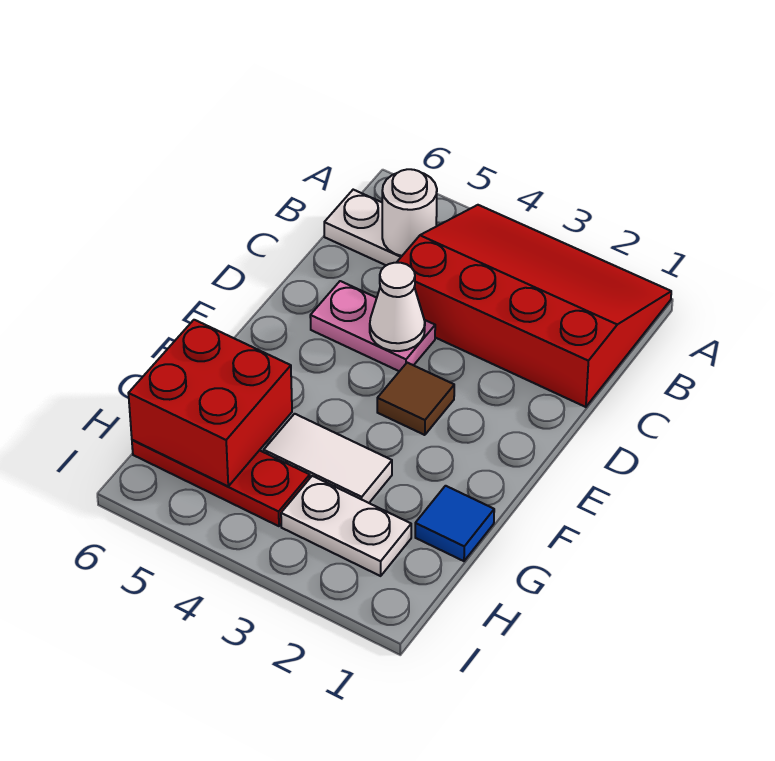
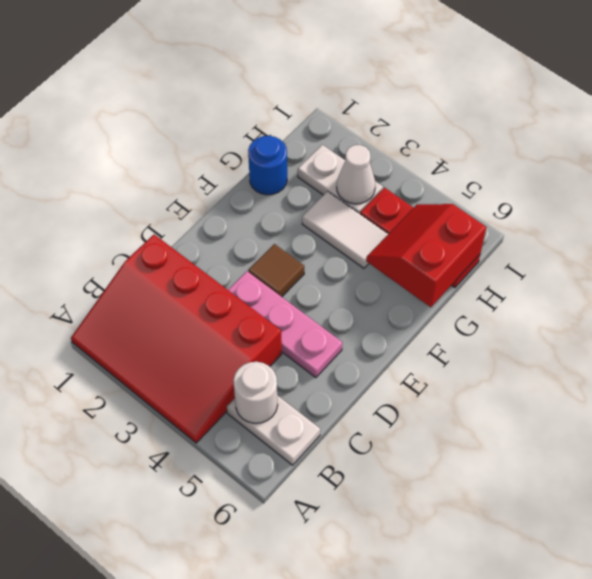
pink plate D4:D5 level 1 -> pink plate D3:D5 level 1
white cone D4 level 2 -> white cone H3 level 2
blue tile G1 level 1 -> blue round brick G1 level 1
red brick G5:H6 level 2 -> red slope G5:H6 level 2 top 6

